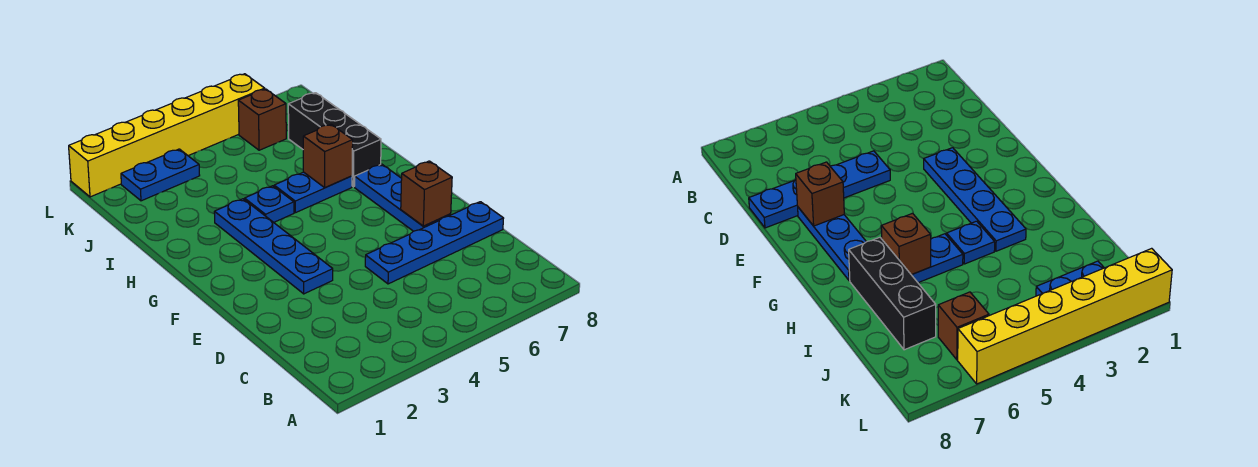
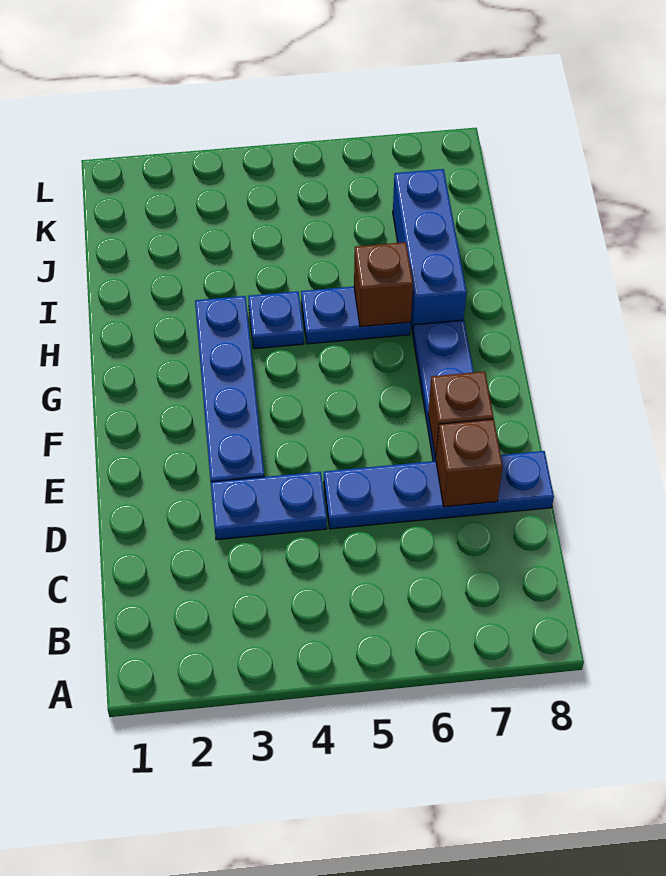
black brick H7:J7 level 1 -> blue brick H7:J7 level 1
blue plate K2:K3 level 1 -> blue plate D3:D4 level 1
brown brick K6 level 1 -> brown brick D7 level 2
yellow brick L1:L6 level 1 -> none

